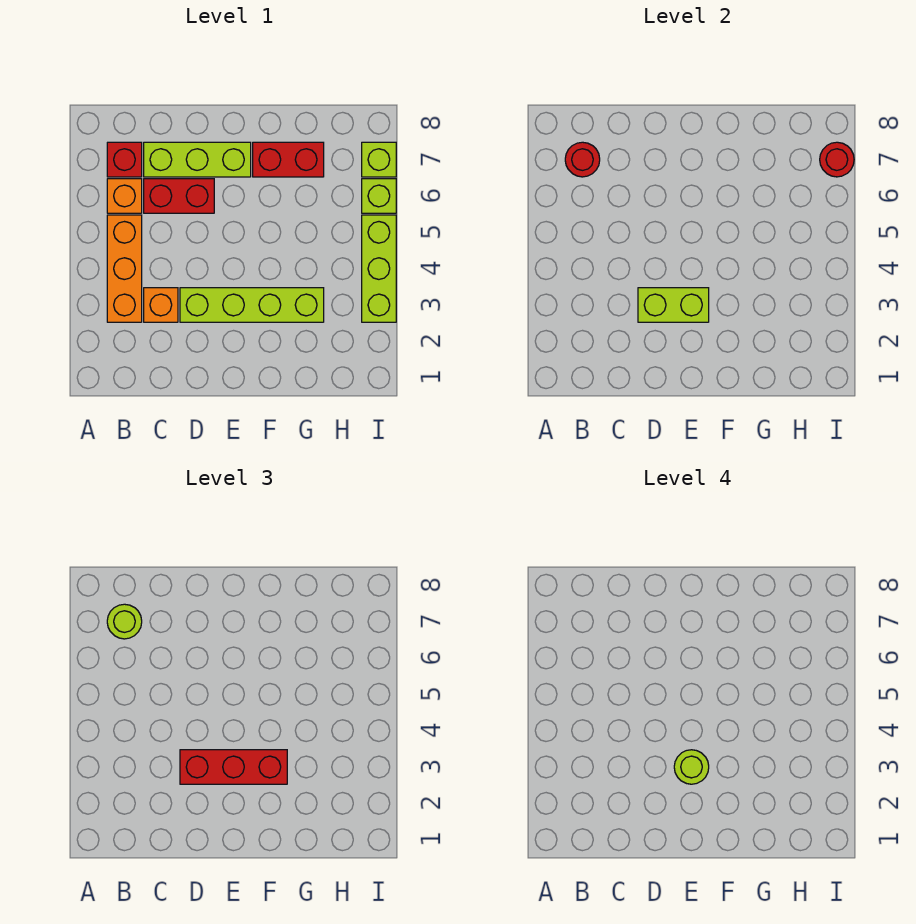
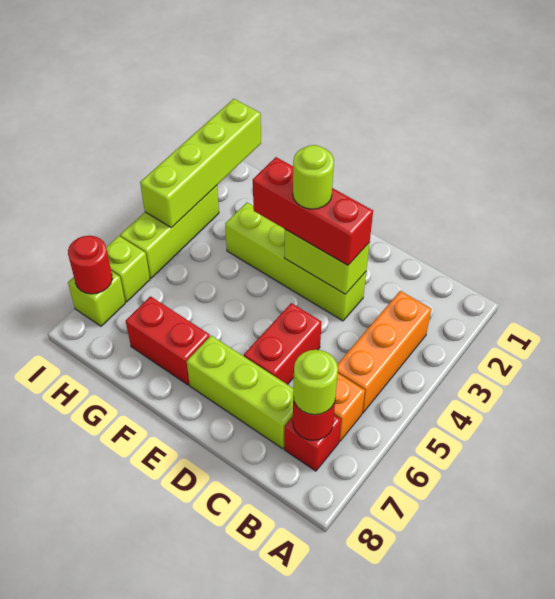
orange brick C3 level 1 -> none
red brick C6:D6 level 1 -> red brick D5:D6 level 1
none -> lime brick I1:I4 level 2

